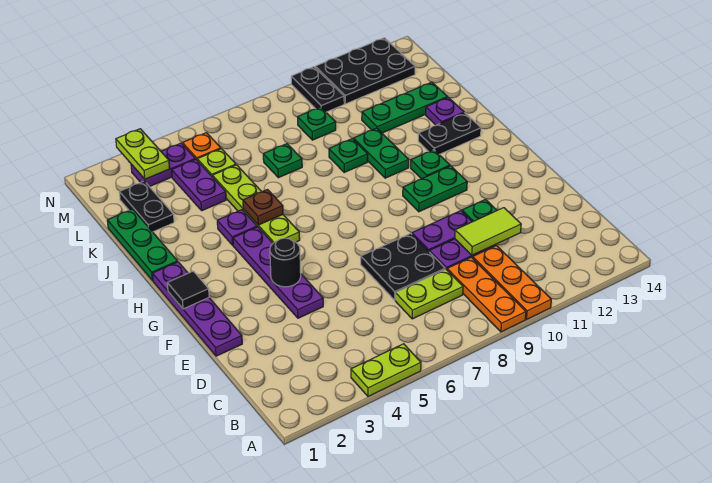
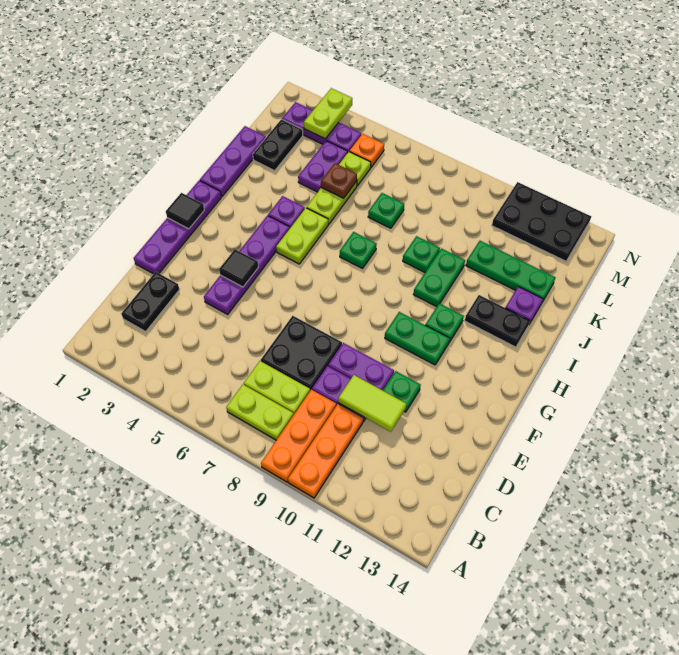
lime plate A4:A5 level 1 -> lime plate B7:B8 level 1
black round brick F4 level 2 -> black tile F4 level 2
green plate I1:K1 level 1 -> purple plate I1:K1 level 1
brown plate I5 level 2 -> brown plate K5 level 2
green plate L9 level 1 -> green plate I7 level 1
purple plate M3:M4 level 1 -> purple plate M2:M4 level 1
black plate M10:N10 level 1 -> black plate C2:D2 level 1

